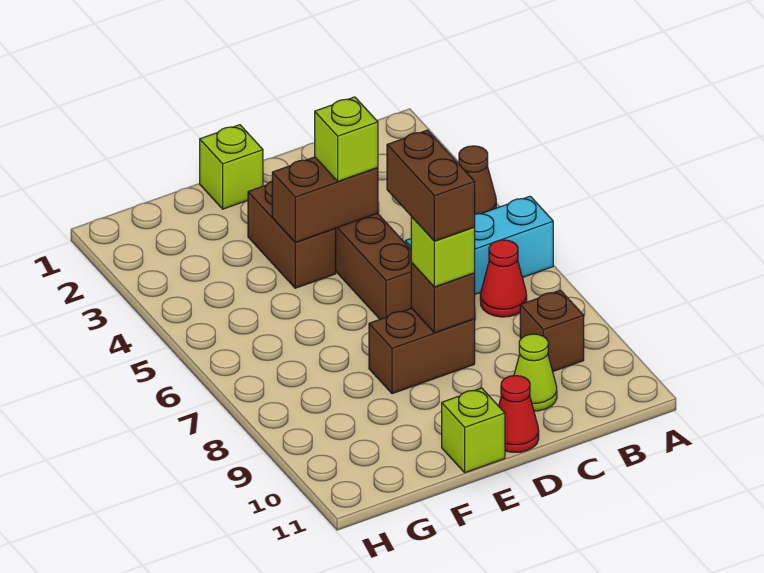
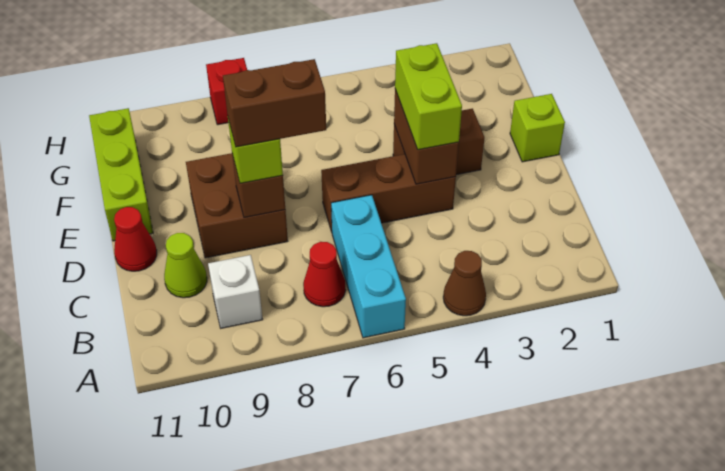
brown brick B9 level 1 -> white brick B9 level 1
lime brick D4 level 3 -> lime brick D4:E4 level 3
brown brick D8:E8 level 1 -> brown brick D8:E9 level 1
lime brick E11 level 1 -> lime brick E11:G11 level 1
none -> red brick H8 level 1

